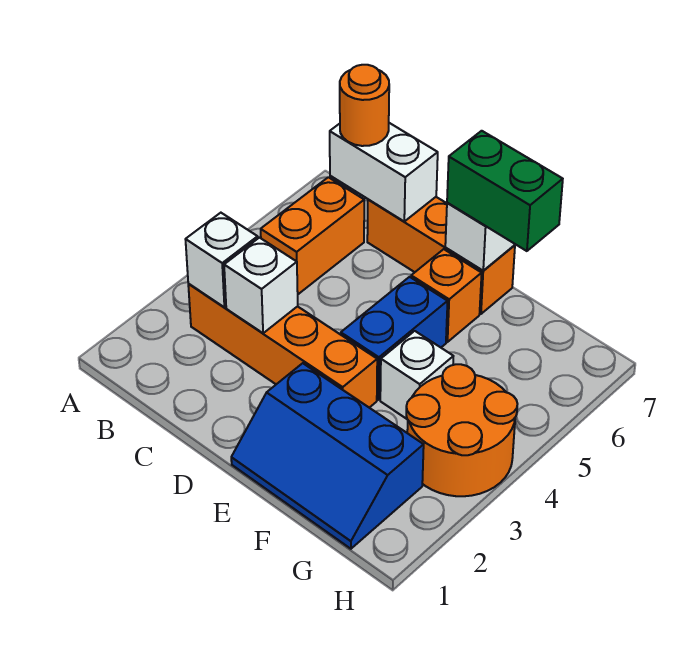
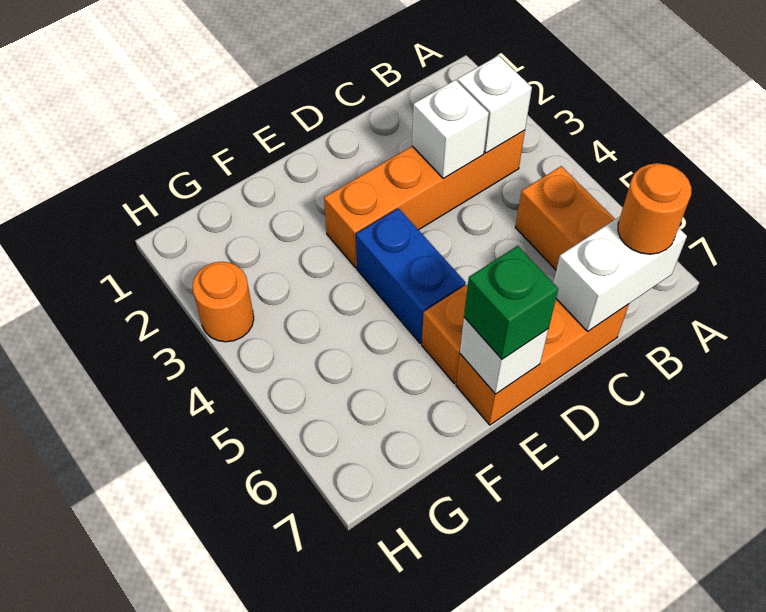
blue slope E1:G2 level 1 top 2 -> none
green brick E7:F7 level 3 -> green brick E7 level 3
white brick F4 level 1 -> none
orange round brick G3:H4 level 1 -> orange round brick H3 level 1

